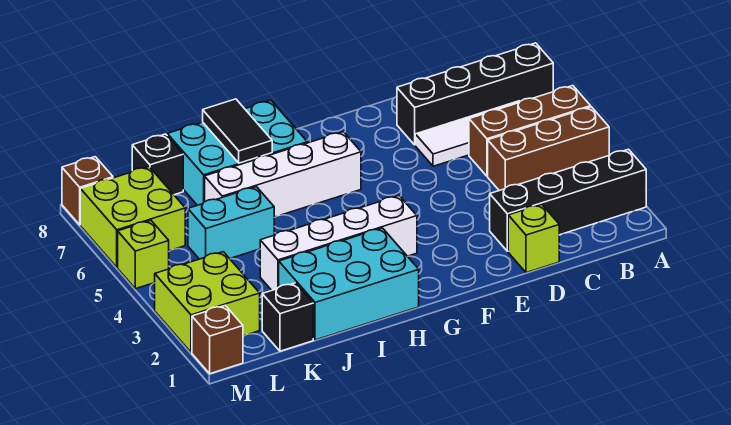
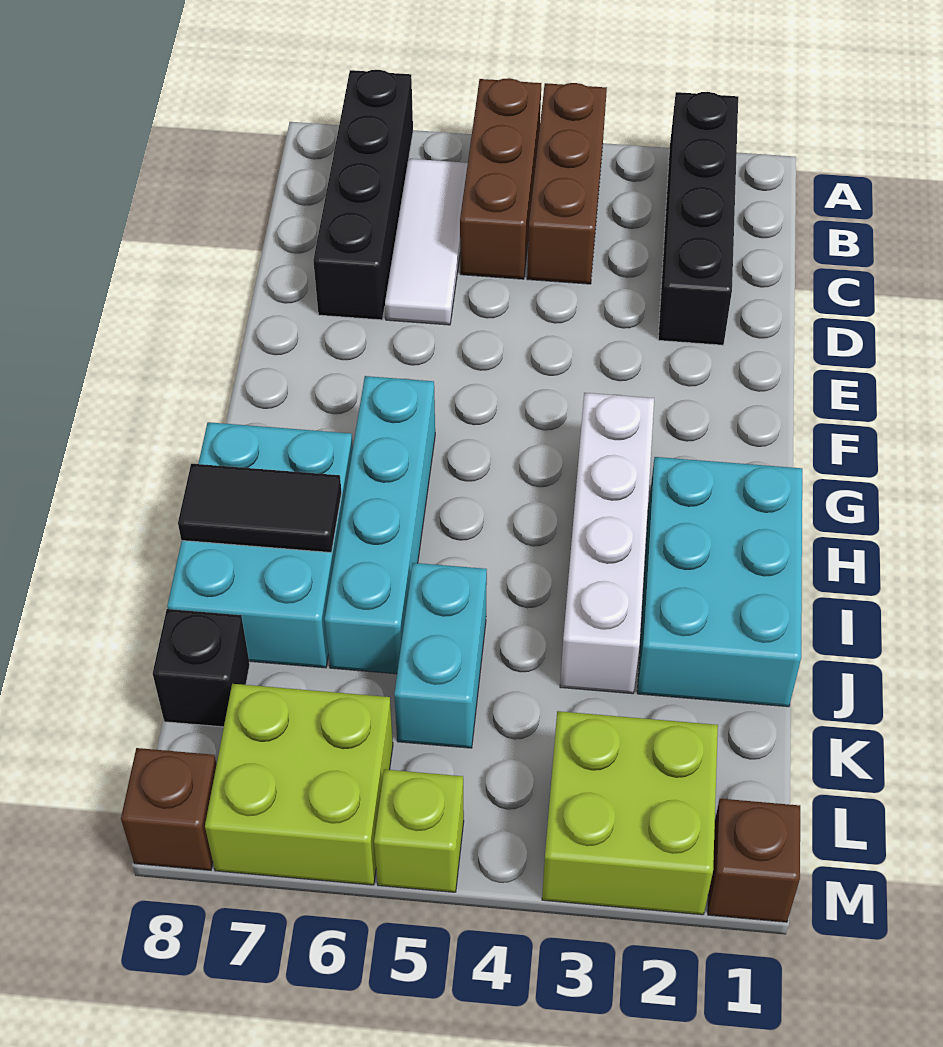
lime brick D1 level 1 -> none
white brick G6:J6 level 1 -> cyan brick G6:J6 level 1
black brick K1 level 1 -> none

